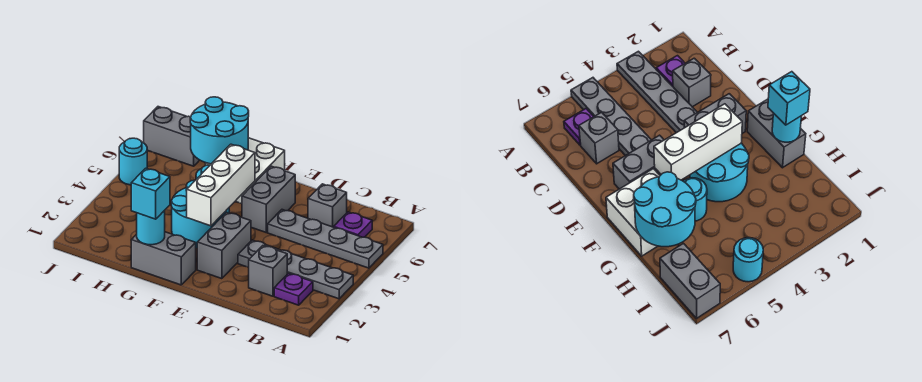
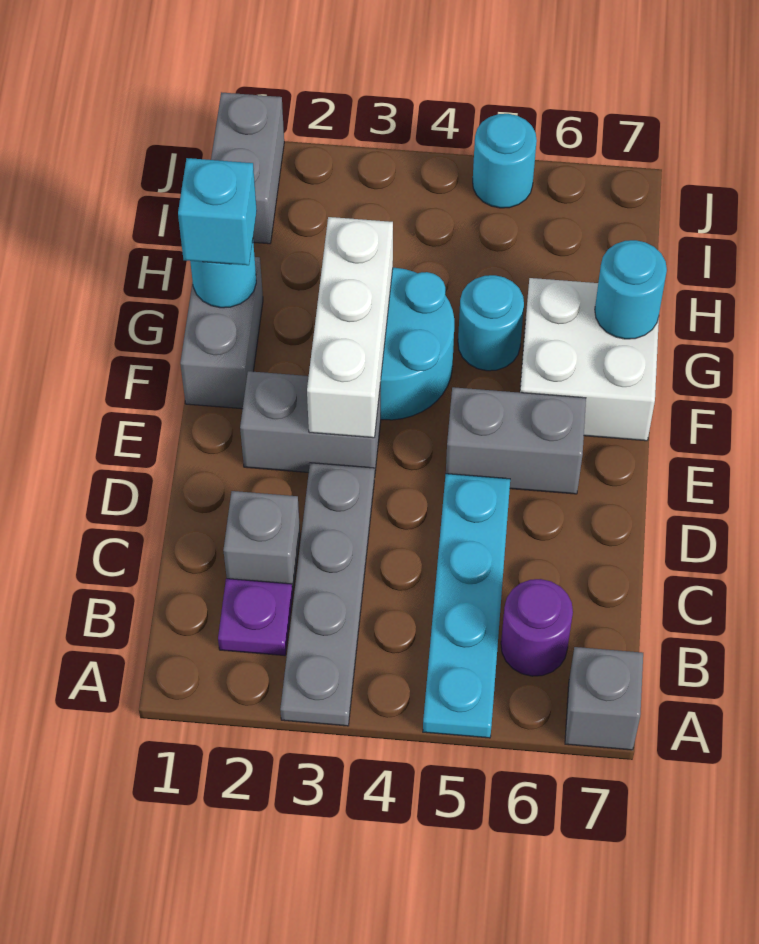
grey plate A5:D5 level 1 -> cyan plate A5:D5 level 1
purple plate B6 level 1 -> purple round brick B6 level 1
grey brick C6 level 1 -> grey brick A7 level 1
white brick F3:F5 level 2 -> white brick E3:G3 level 2
cyan round brick G6:H7 level 2 -> cyan round brick G7 level 2
grey brick I7:J7 level 1 -> grey brick I1:J1 level 1

